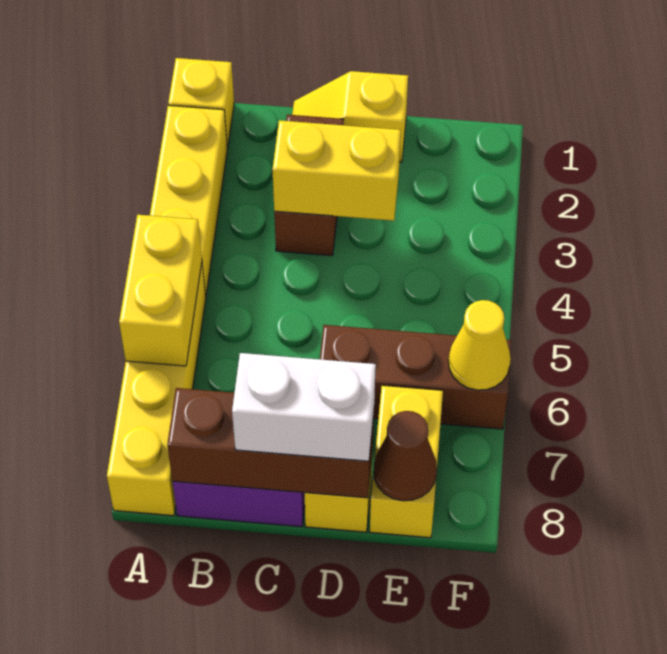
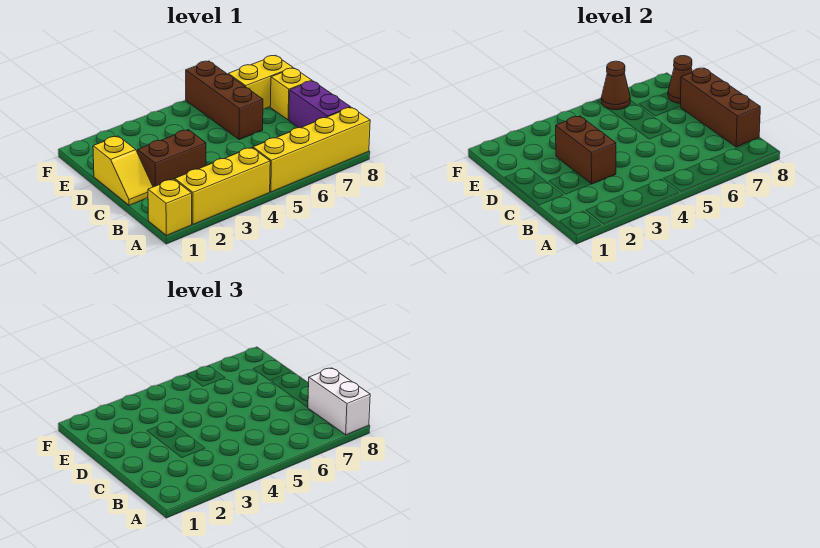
yellow brick A5:A6 level 2 -> none
yellow brick C3:D3 level 2 -> brown brick C3:D3 level 2
white brick C8:D8 level 3 -> white brick A8:B8 level 3
yellow cone F6 level 2 -> brown cone F6 level 2

